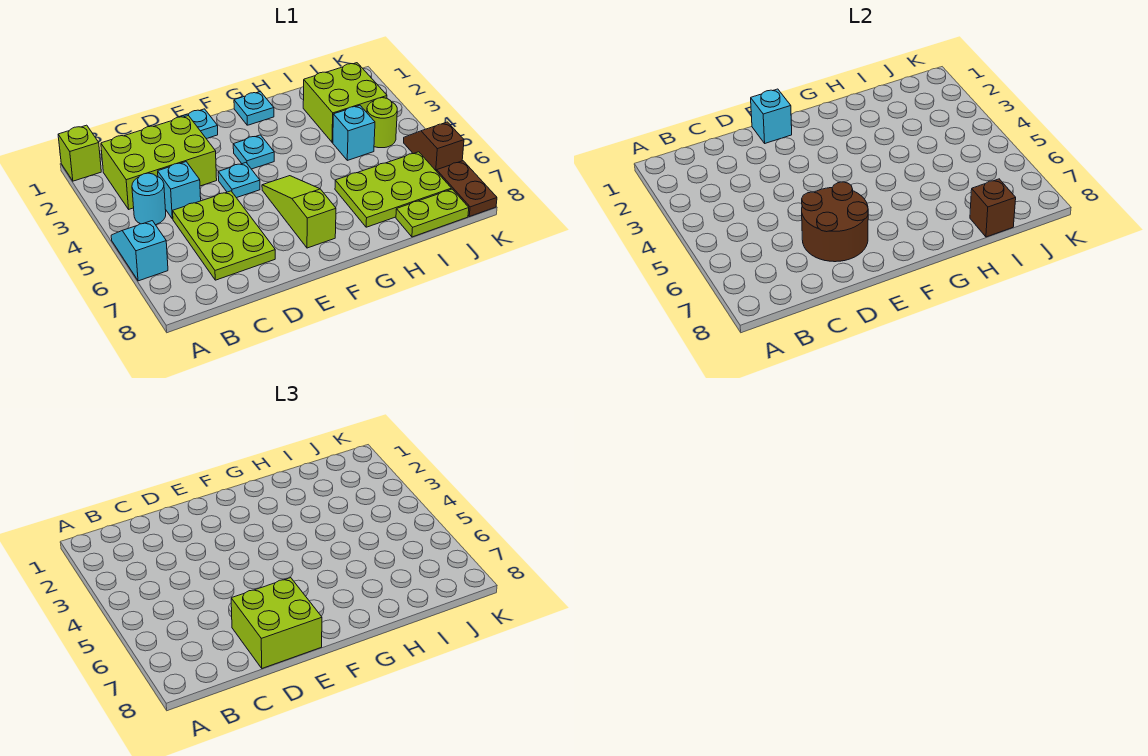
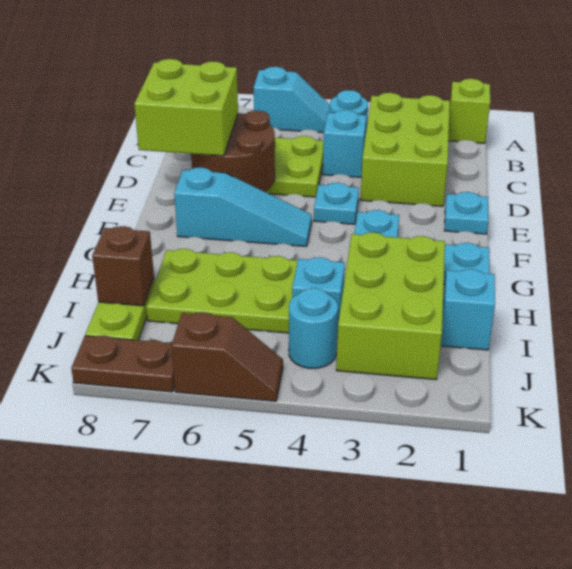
cyan brick E1 level 2 -> cyan brick I1 level 1
lime slope F5:F7 level 1 top 7 -> cyan slope F5:F7 level 1 top 7
lime plate H6:J7 level 1 -> lime plate H5:I7 level 1
lime brick I2:J3 level 1 -> lime brick H2:J3 level 1
lime round brick J4 level 1 -> cyan round brick J4 level 1

